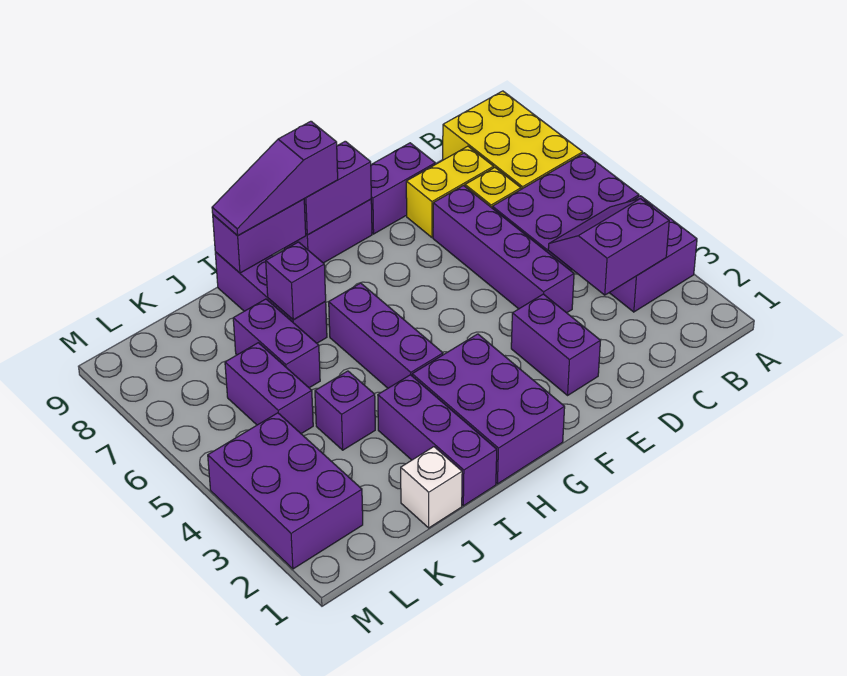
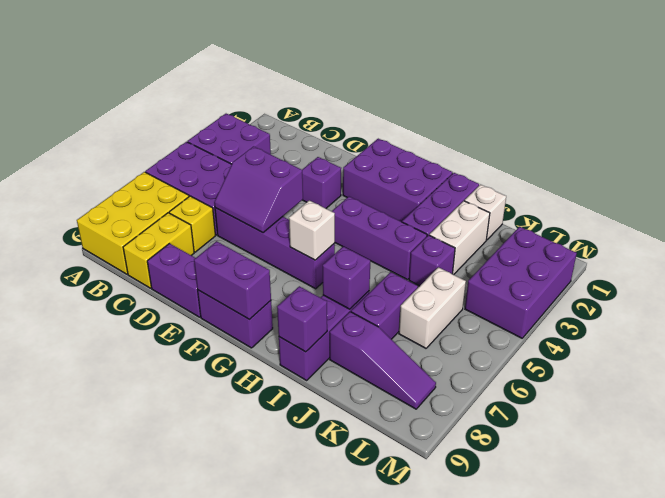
purple slope B3:C4 level 2 top 3 -> purple slope D5:E6 level 2 top 5
yellow brick C8:D8 level 1 -> yellow brick C8:C9 level 1
purple brick D4:D7 level 1 -> purple brick D6:G6 level 1
purple brick E2:E3 level 1 -> purple brick E3 level 1
purple brick G1:H3 level 1 -> purple brick F1:H2 level 1
none -> white brick G6 level 2
purple slope G9:I9 level 3 top G -> purple slope J8:L8 level 1 top J
purple brick H4:H6 level 1 -> purple brick G4:I4 level 1
purple brick H9:I9 level 2 -> purple brick I9 level 2
none -> white brick J2:J3 level 1
purple brick K5:K6 level 1 -> white brick K5:K6 level 1

